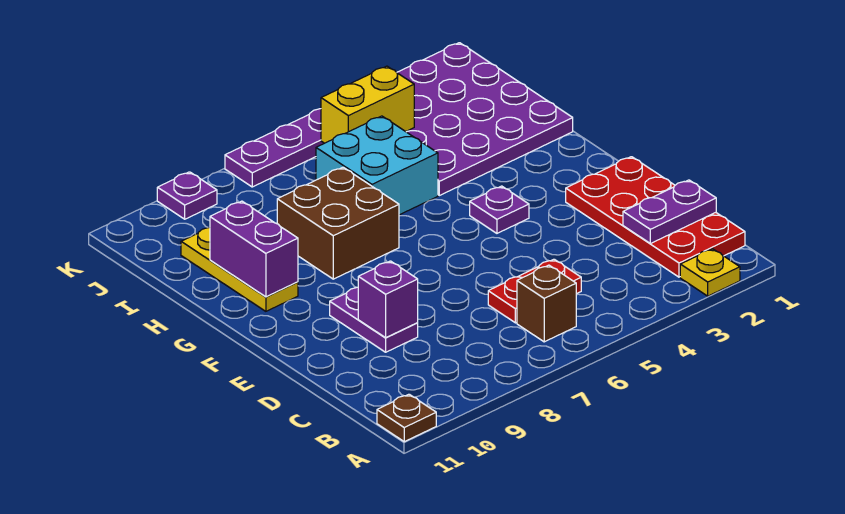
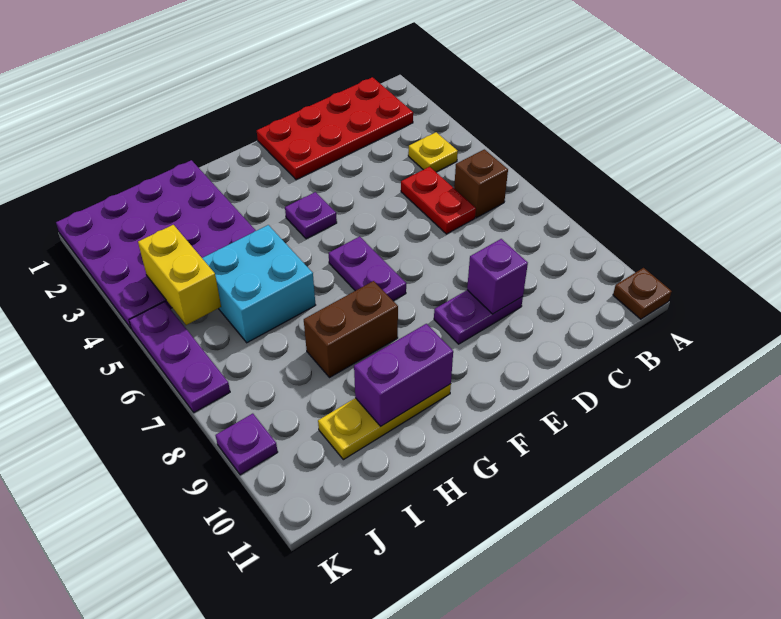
yellow plate A2 level 1 -> yellow plate B4 level 1
purple plate C1:C2 level 2 -> purple plate F6:F7 level 1
brown brick G7:H8 level 1 -> brown brick G8:H8 level 1

